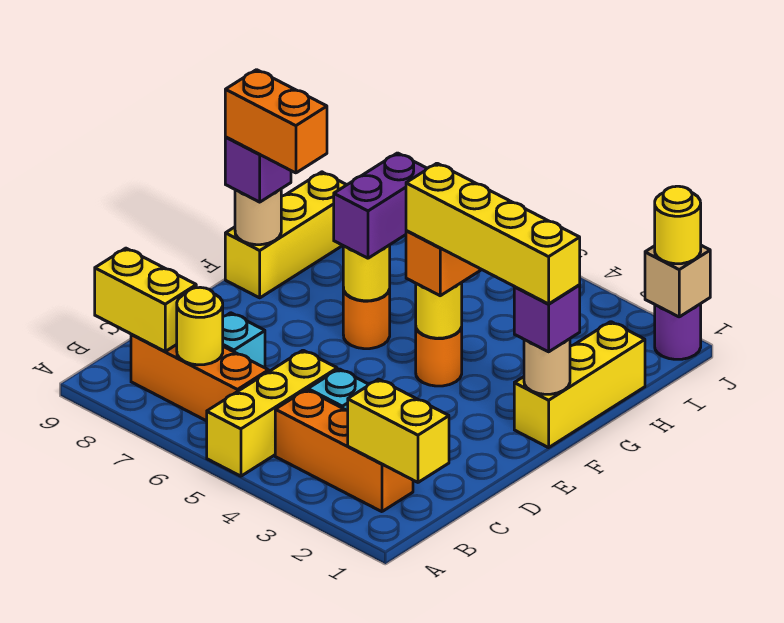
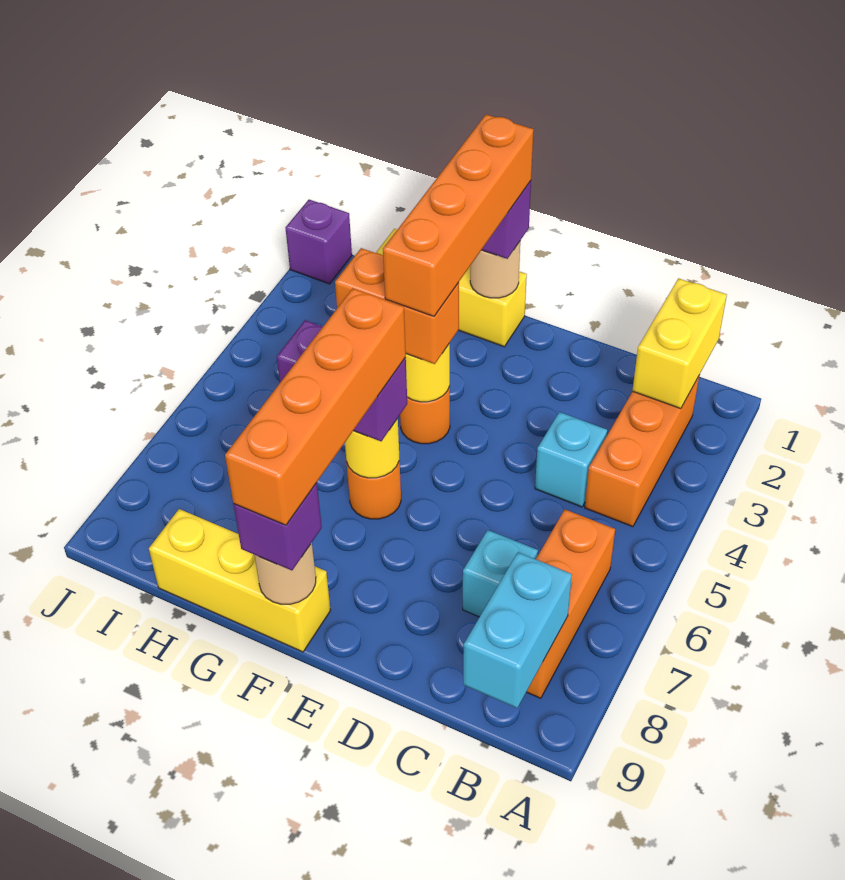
yellow brick A5:C5 level 1 -> none
yellow round brick B7 level 2 -> none
yellow brick B8:B9 level 2 -> cyan brick B8:B9 level 2
yellow brick F1:F4 level 4 -> orange brick F1:F4 level 4
orange brick F8:F9 level 4 -> orange brick F6:F9 level 4
purple round brick J1 level 1 -> purple brick J1 level 1
tan brick J1 level 2 -> none
yellow round brick J1 level 3 -> none

